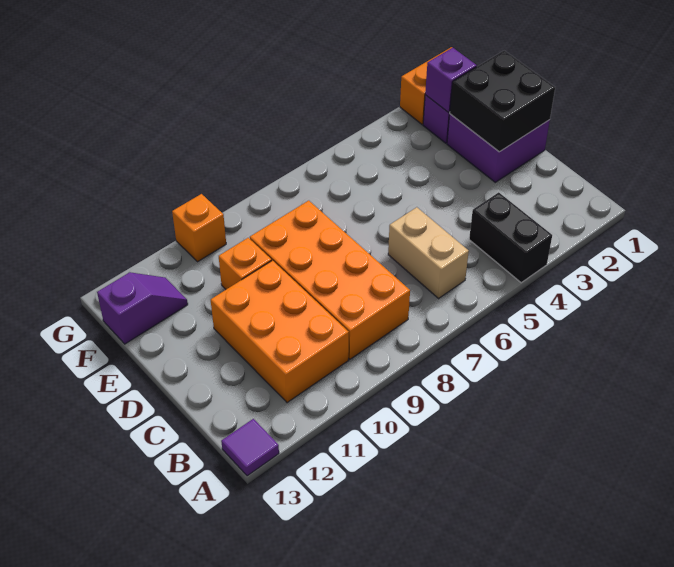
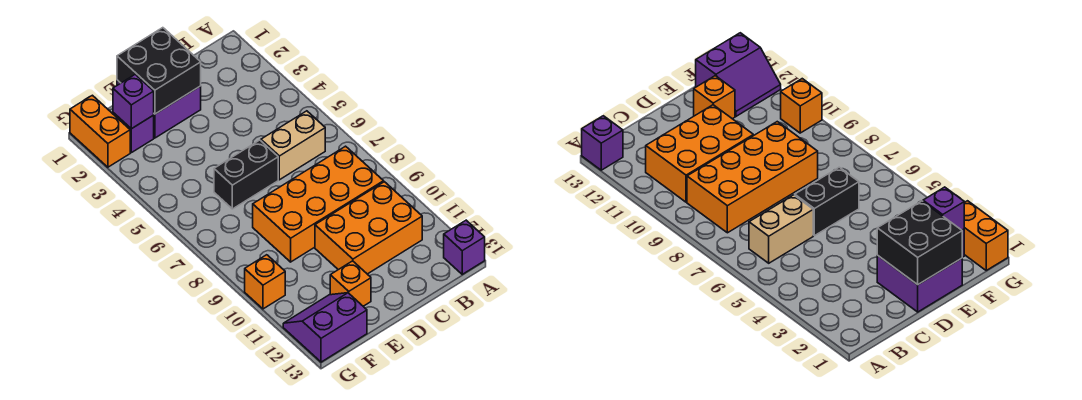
black brick A4:B4 level 1 -> black brick D6:E6 level 1
purple tile A13 level 1 -> purple brick A13 level 1
orange brick E10 level 1 -> orange brick E12 level 1
purple slope F12:F13 level 1 top 13 -> purple slope F12:G13 level 1 top 13

